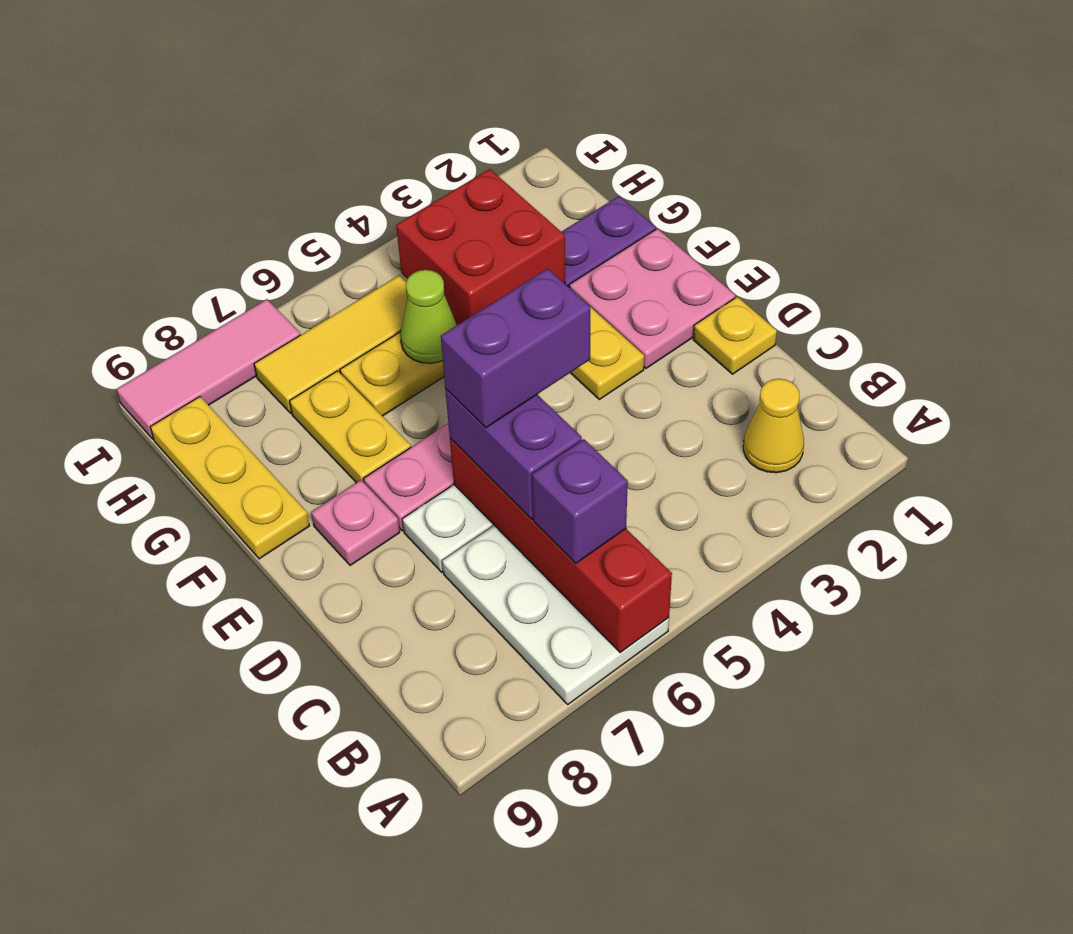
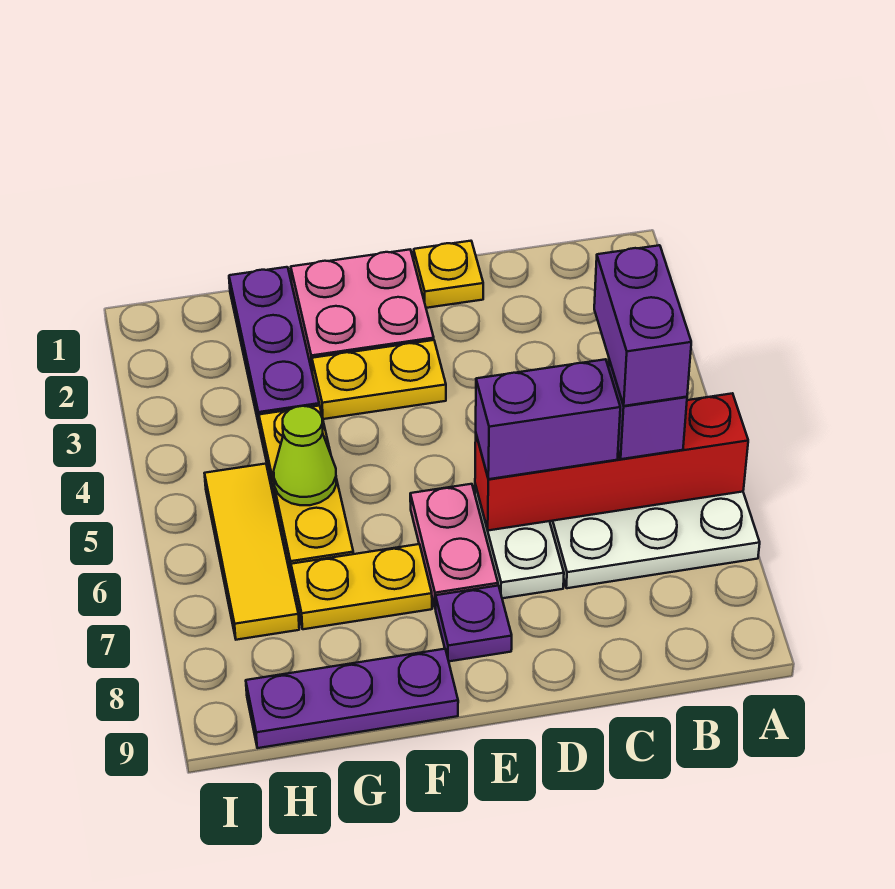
yellow cone B2 level 1 -> none
purple brick D5:D6 level 4 -> purple brick B5:B6 level 4
pink plate E8 level 1 -> purple plate E8 level 1
yellow plate F9:H9 level 1 -> purple plate F9:H9 level 1
red brick G3:H4 level 2 -> none
pink tile I7:I9 level 1 -> none

